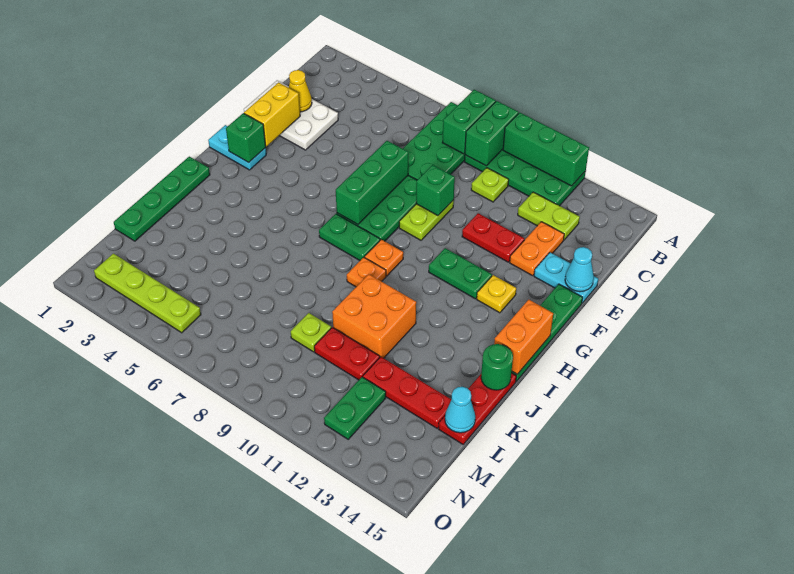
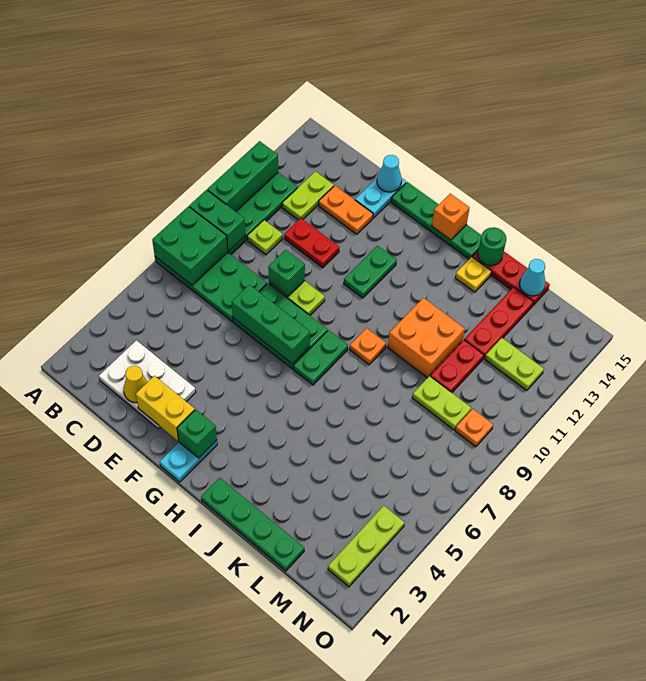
green brick A8:B8 level 2 -> green brick A7:B8 level 2
white plate D1:E3 level 1 -> white plate C2:E3 level 1
red plate E11:E12 level 1 -> red plate D11:E11 level 1
yellow plate G13 level 1 -> yellow plate J14 level 1
orange plate H9 level 1 -> orange plate N9 level 1
orange brick H15:I15 level 2 -> orange brick H15 level 2
lime plate L9 level 1 -> lime plate L9:M9 level 1
green plate M12:N12 level 1 -> lime plate M12:N12 level 1
lime plate N2:N5 level 1 -> lime plate N2:N4 level 1

